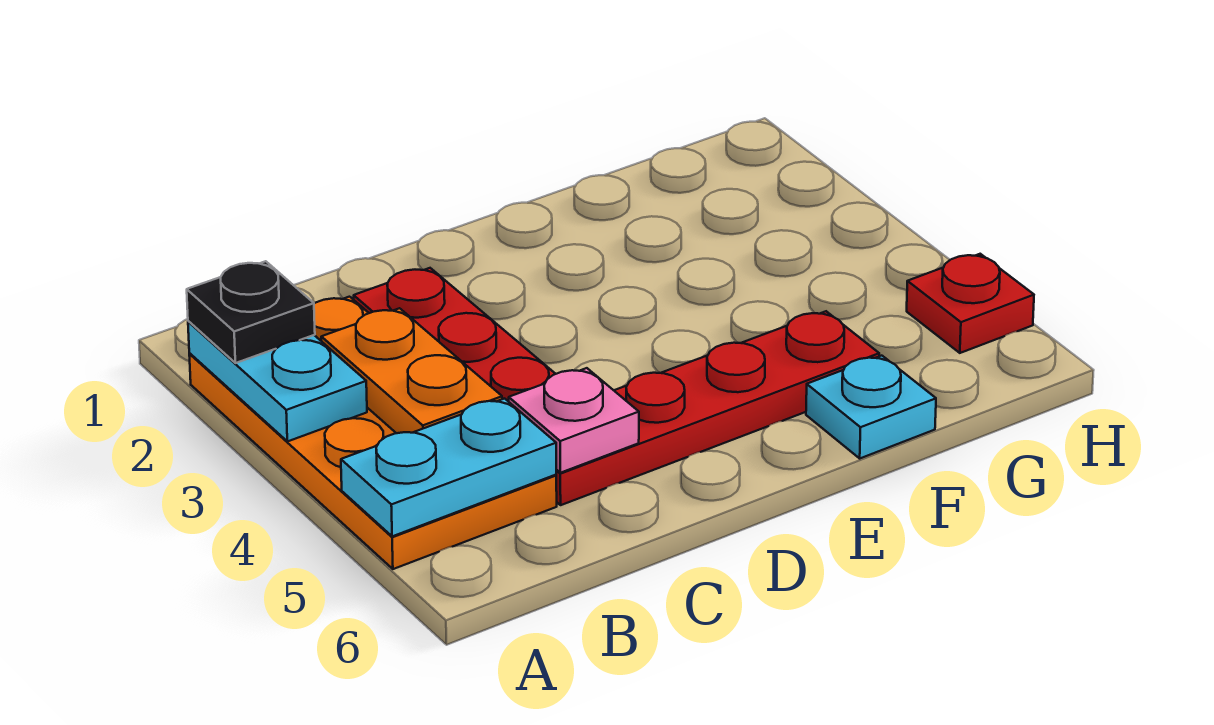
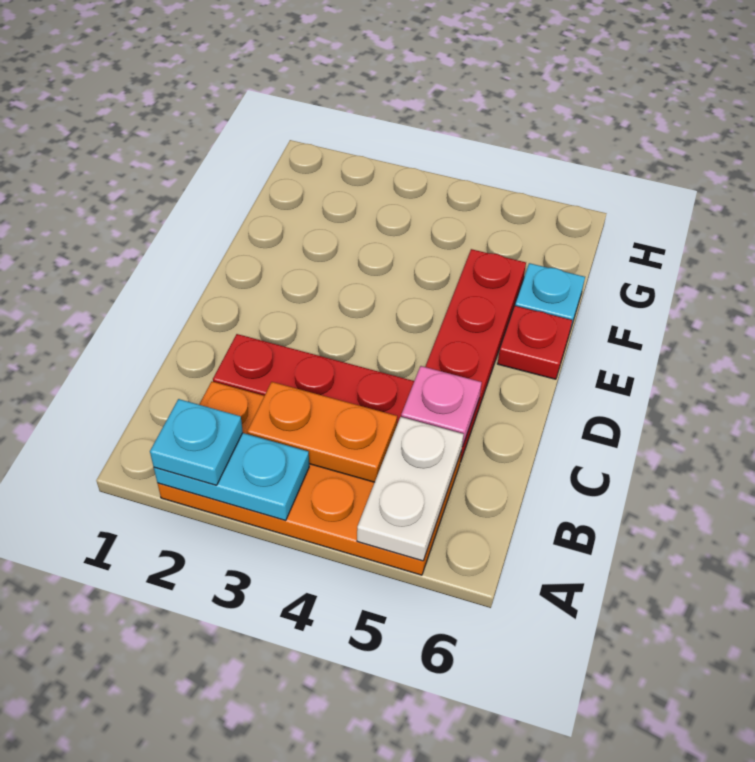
black plate A2 level 3 -> cyan plate A2 level 3
cyan plate A5:B5 level 2 -> white plate A5:B5 level 2
red plate H5 level 1 -> red plate E6 level 1

